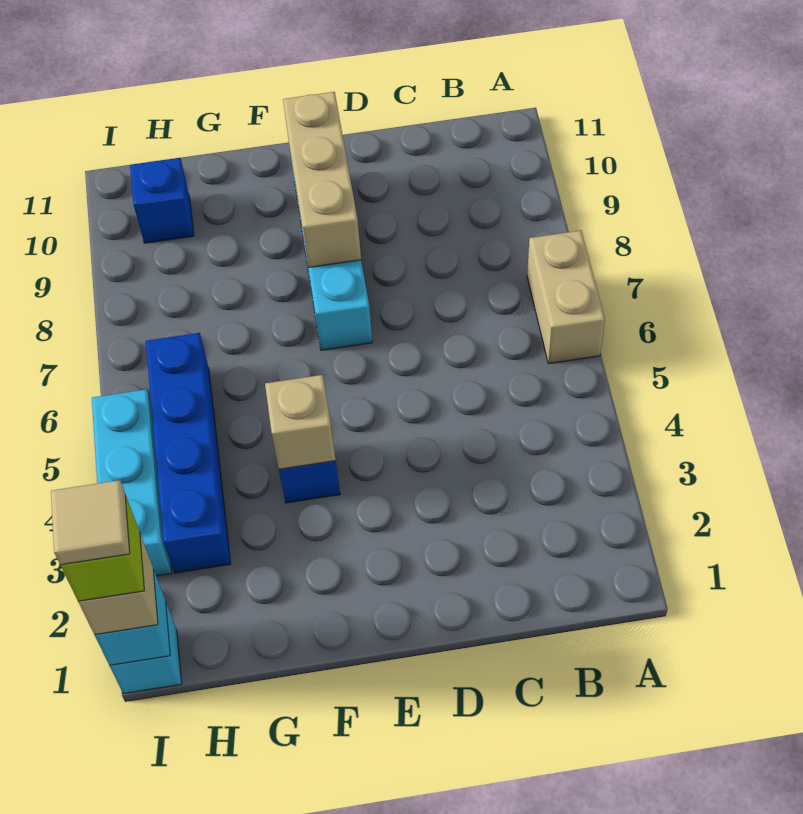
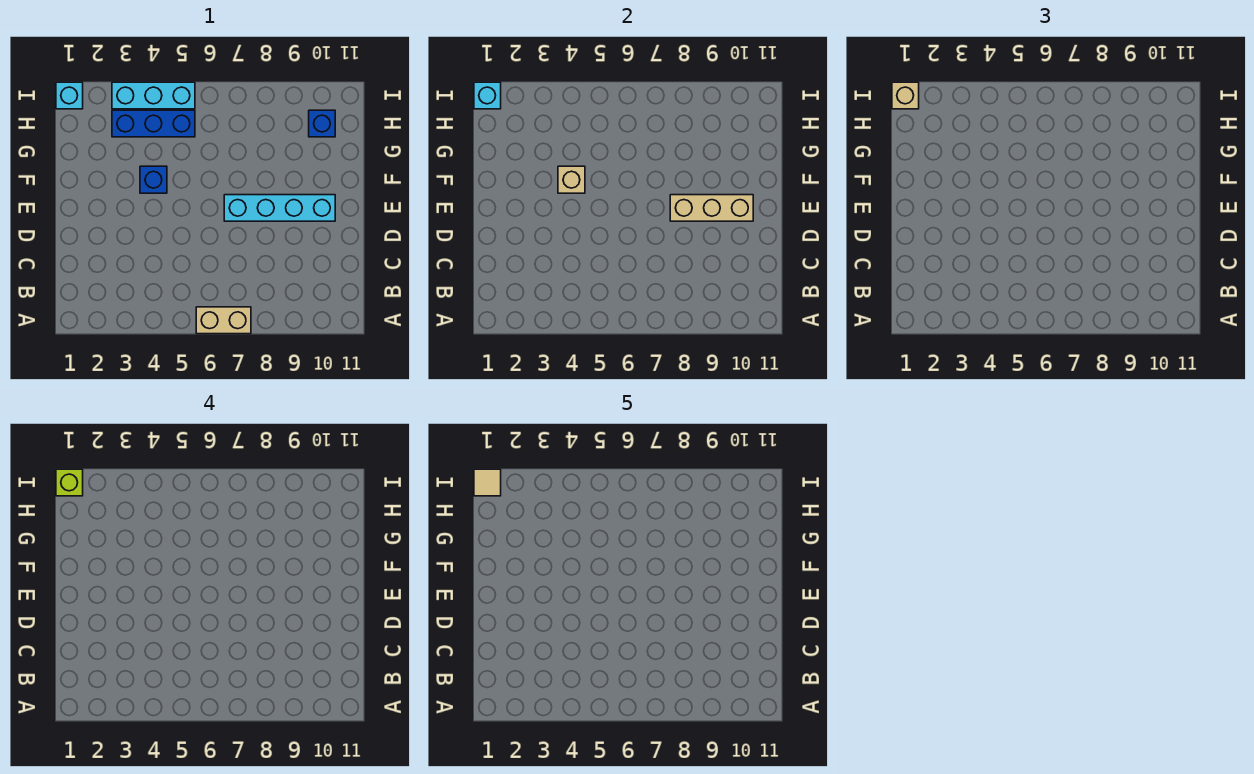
blue brick H3:H6 level 1 -> blue brick H3:H5 level 1

